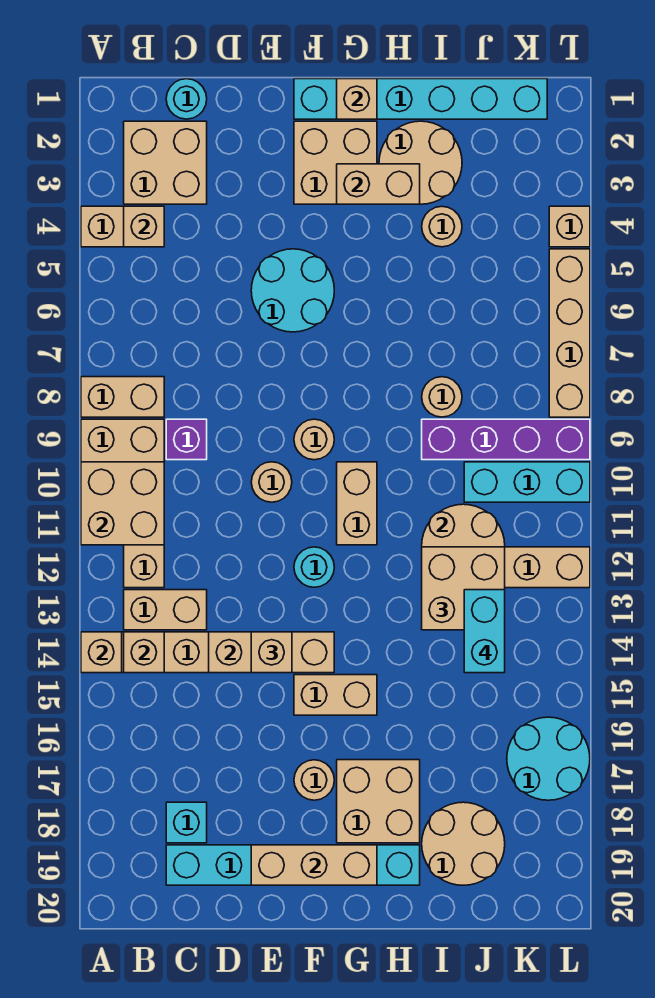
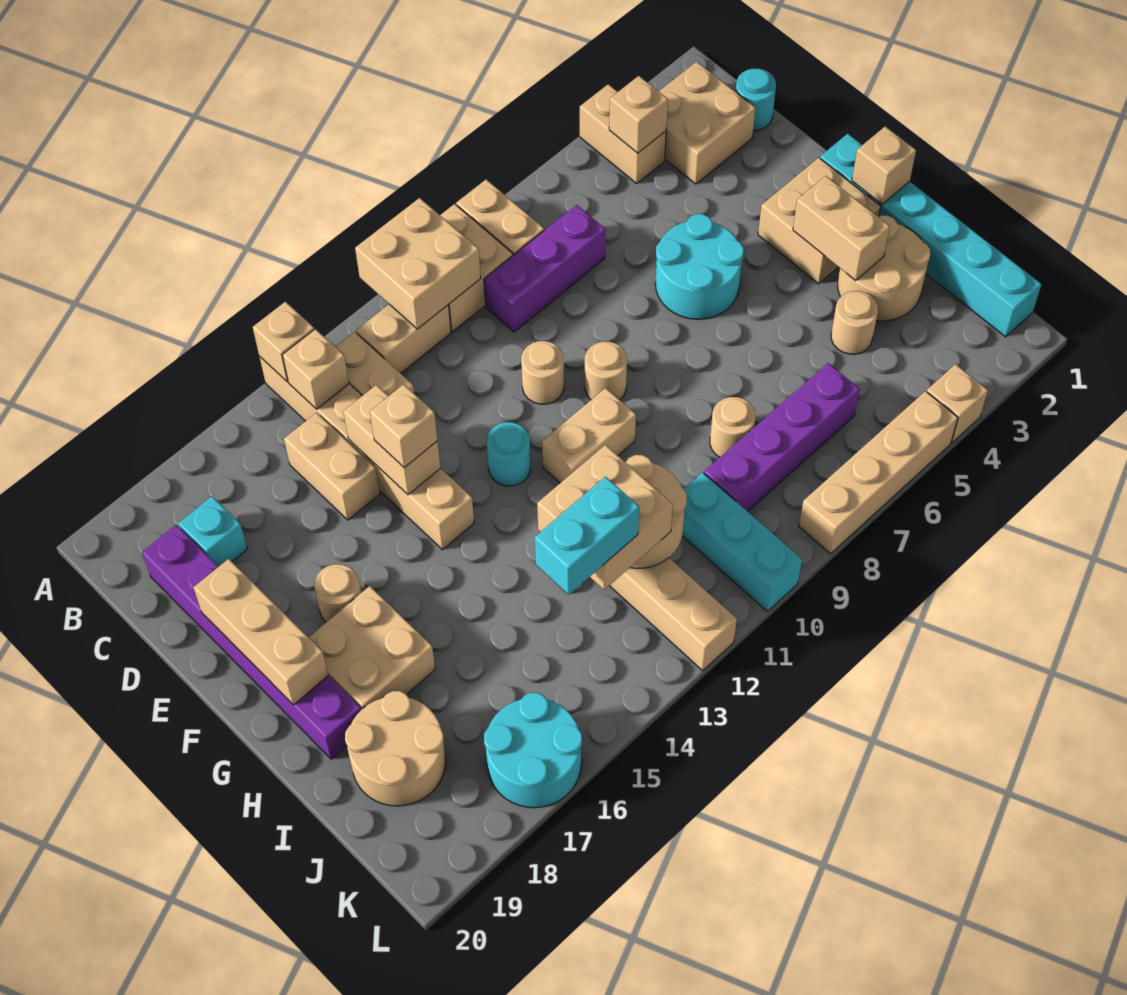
purple brick C9 level 1 -> purple brick C7:C9 level 1
cyan brick C19:H19 level 1 -> purple brick C19:H19 level 1
tan brick F15:G15 level 1 -> tan brick C15:D15 level 1
purple brick I9:L9 level 1 -> purple brick J6:J9 level 1

